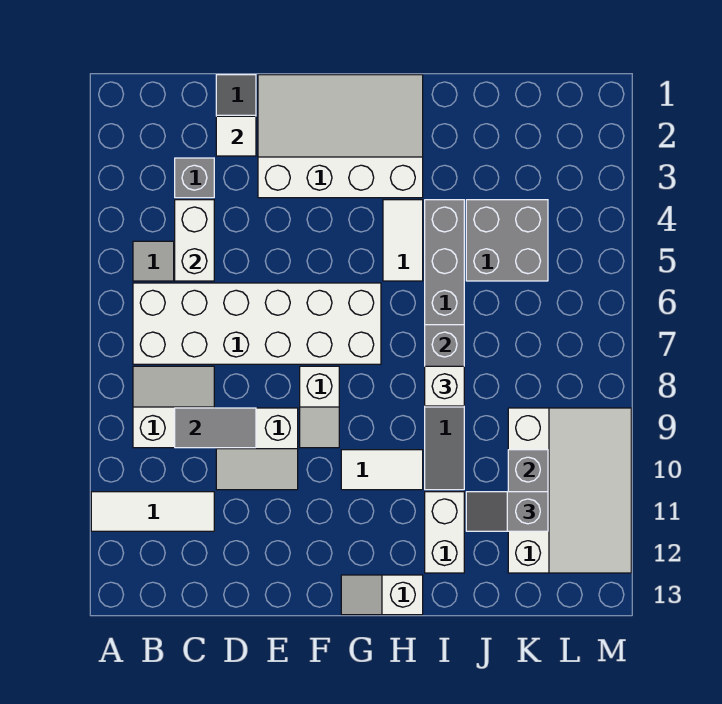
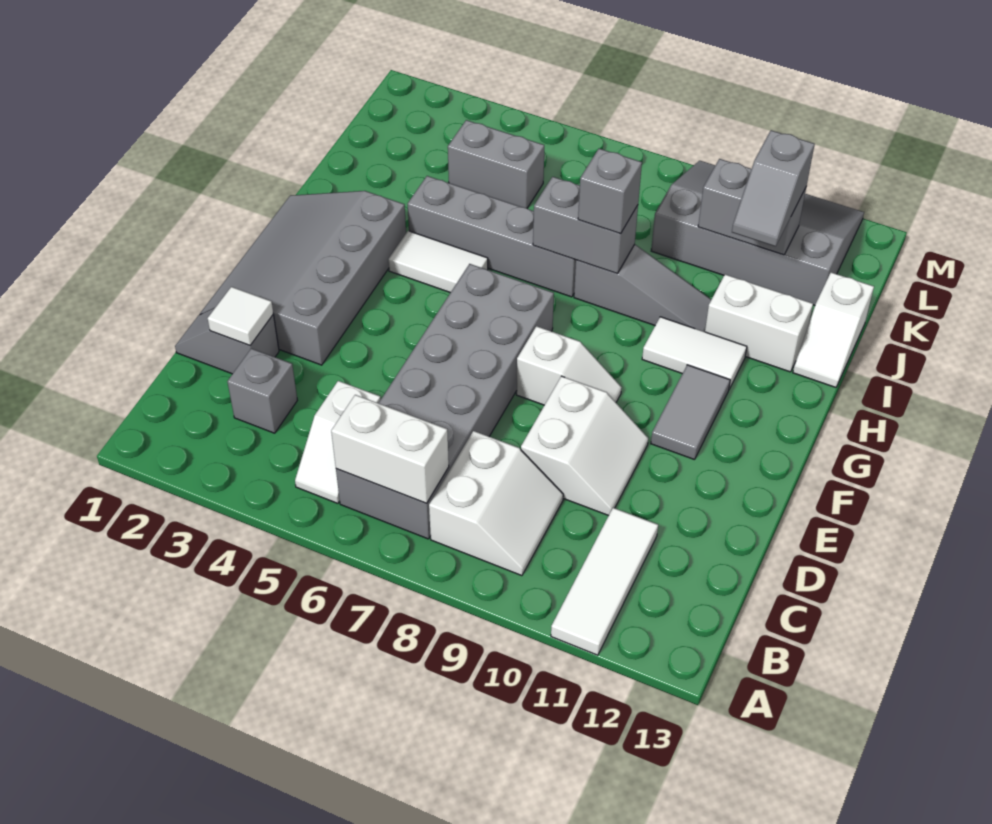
white brick B6:G7 level 1 -> grey brick B6:G7 level 1
white slope B8:C9 level 1 top 9 -> white slope B8:C9 level 1 top 8
white brick C4:C5 level 2 -> white brick B6:B7 level 2
grey tile C9:D9 level 2 -> grey tile F11:G11 level 1
white slope E1:H3 level 1 top 3 -> grey slope E1:H3 level 1 top 3
white tile G10:H10 level 1 -> white tile H10:H11 level 1
white slope G13:H13 level 1 top H -> white slope I13:J13 level 1 top J
white brick I8 level 3 -> grey brick I8 level 3
grey brick J4:K5 level 1 -> grey brick K4:K5 level 1
white slope K9:M12 level 1 top K -> grey slope K9:M12 level 1 top K

